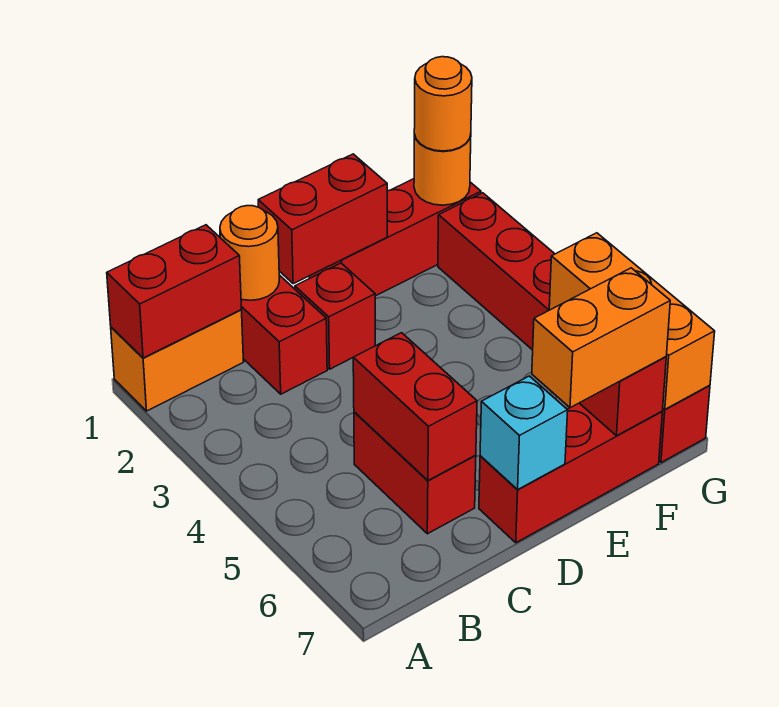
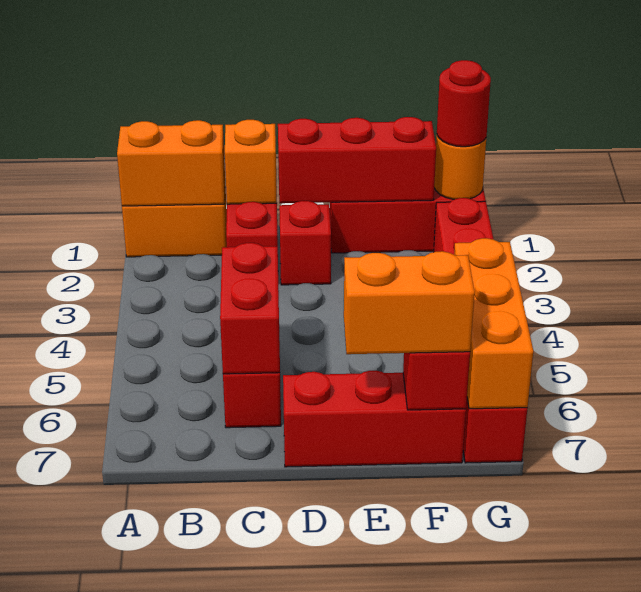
red brick A1:B1 level 2 -> orange brick A1:B1 level 2
orange round brick C1 level 2 -> orange brick C1 level 2
red brick D1:E1 level 2 -> red brick D1:F1 level 2
cyan brick D7 level 2 -> none
orange round brick G1 level 3 -> red round brick G1 level 3

